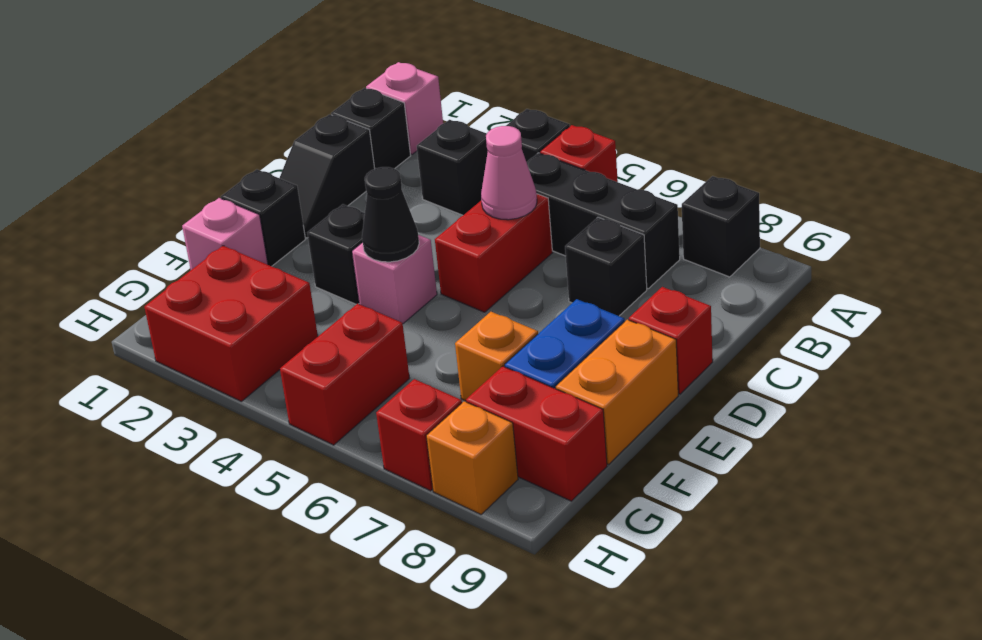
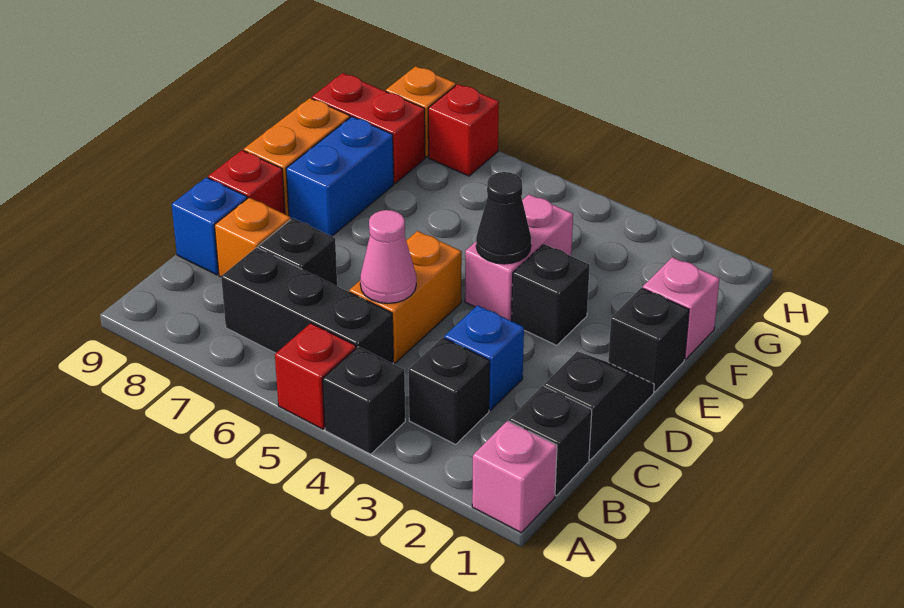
black brick A8 level 1 -> none
none -> blue brick C3 level 1
red brick C5:D5 level 1 -> orange brick C5:D5 level 1
none -> blue brick C9 level 1
pink brick E4 level 1 -> pink brick E4:F4 level 1
orange brick F7 level 1 -> orange brick C8 level 1
red brick G2:H3 level 1 -> none
red brick G5:H5 level 1 -> none

